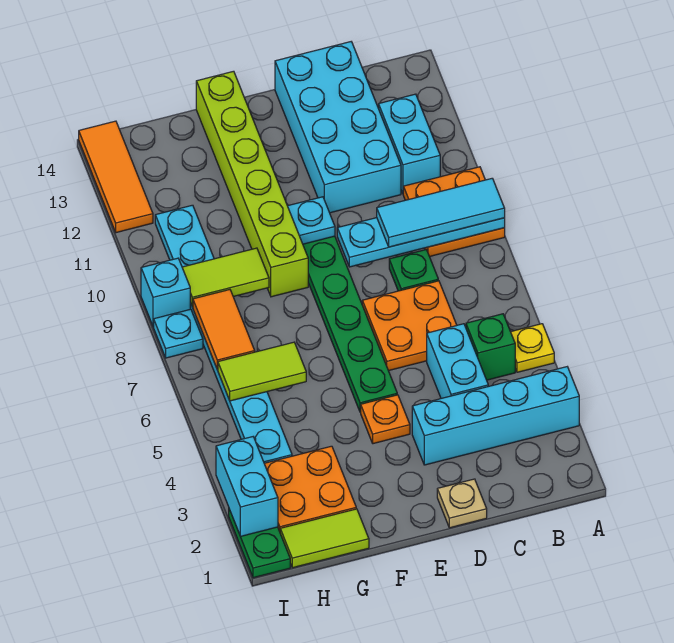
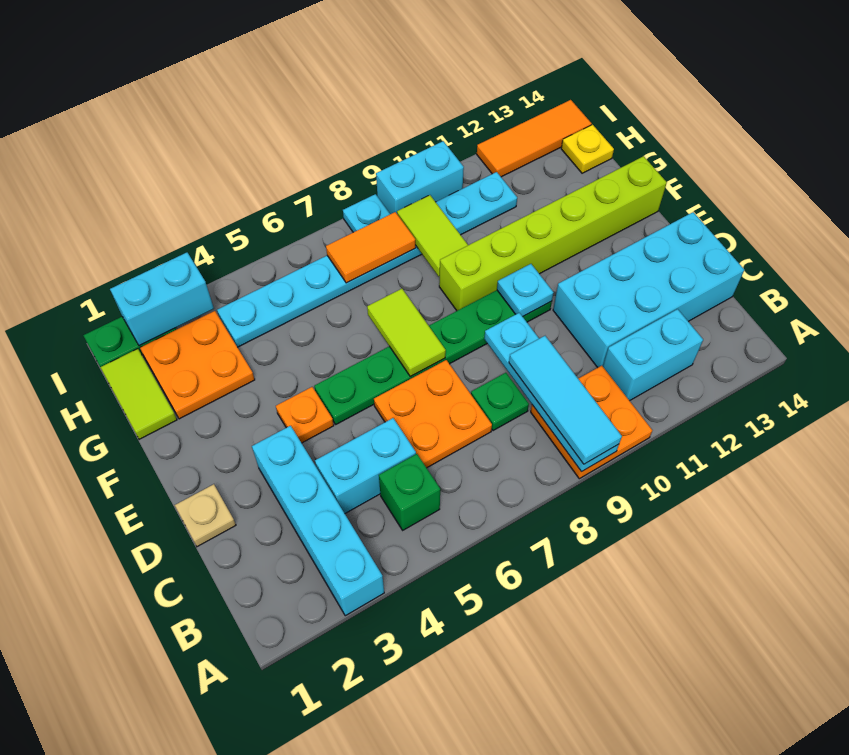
yellow plate A5 level 1 -> yellow plate H14 level 1
lime tile G6:H6 level 2 -> lime tile E7:F7 level 2
cyan brick I9 level 1 -> cyan brick I9:I10 level 1

